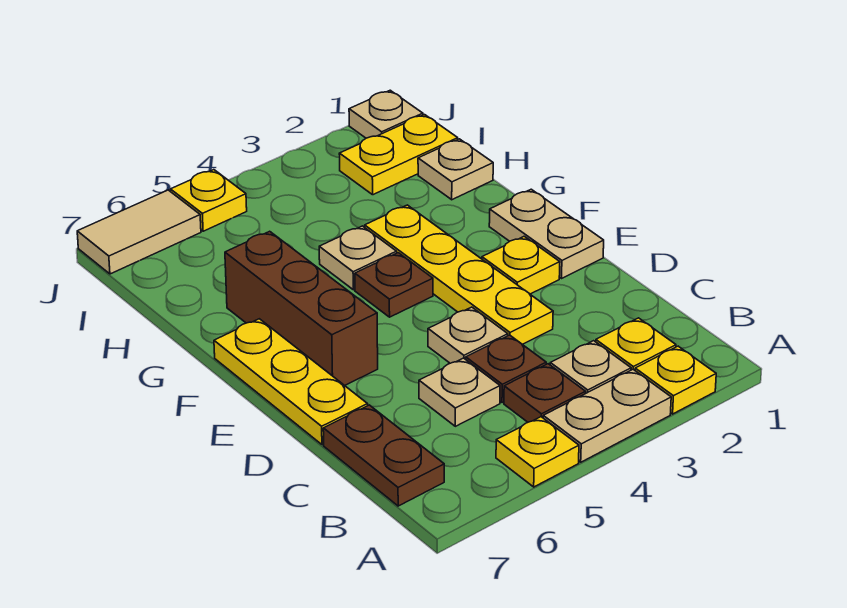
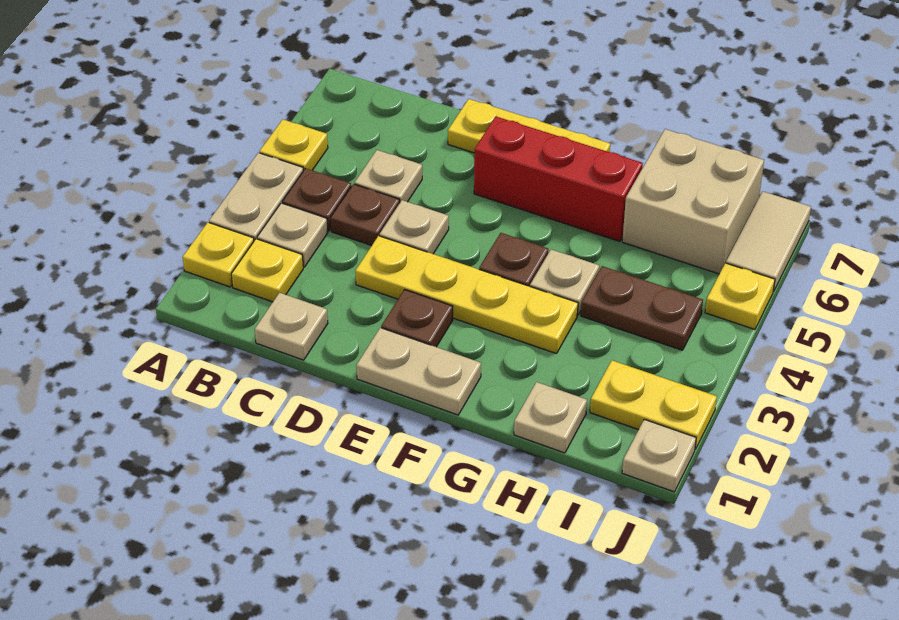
brown plate B7:C7 level 1 -> brown plate H4:I4 level 1
none -> tan plate C1 level 1
yellow plate E2 level 1 -> brown plate E2 level 1
brown brick E6:G6 level 1 -> red brick E6:G6 level 1
none -> tan brick H6:I7 level 1
yellow plate I1:I2 level 1 -> yellow plate I2:J2 level 1

